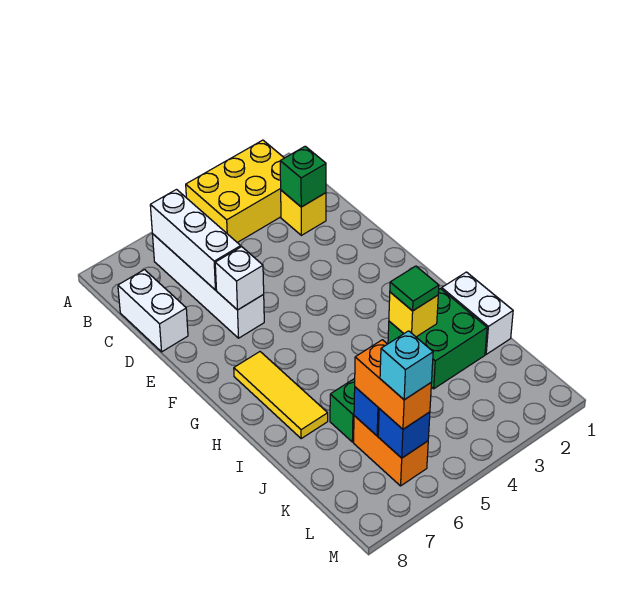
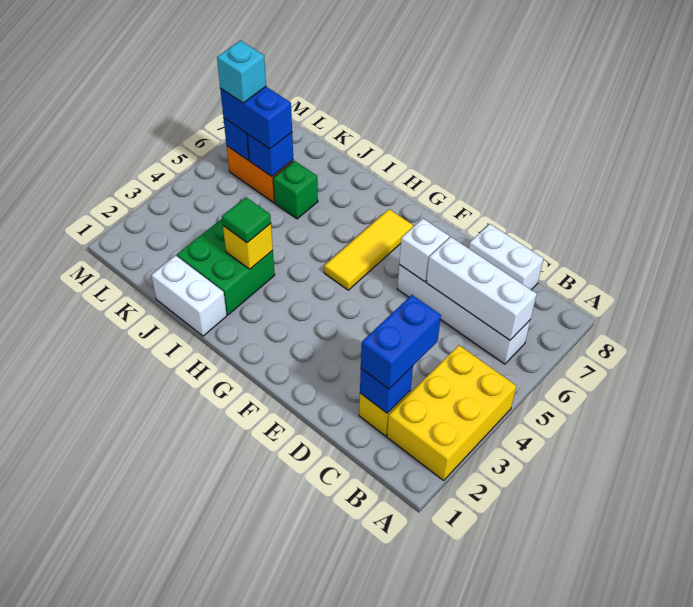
green brick C2 level 2 -> blue brick C2 level 2
none -> blue brick C2:C3 level 3
yellow tile G7:I7 level 1 -> yellow tile G5:G7 level 1
orange brick K6:L6 level 3 -> blue brick K6:L6 level 3

